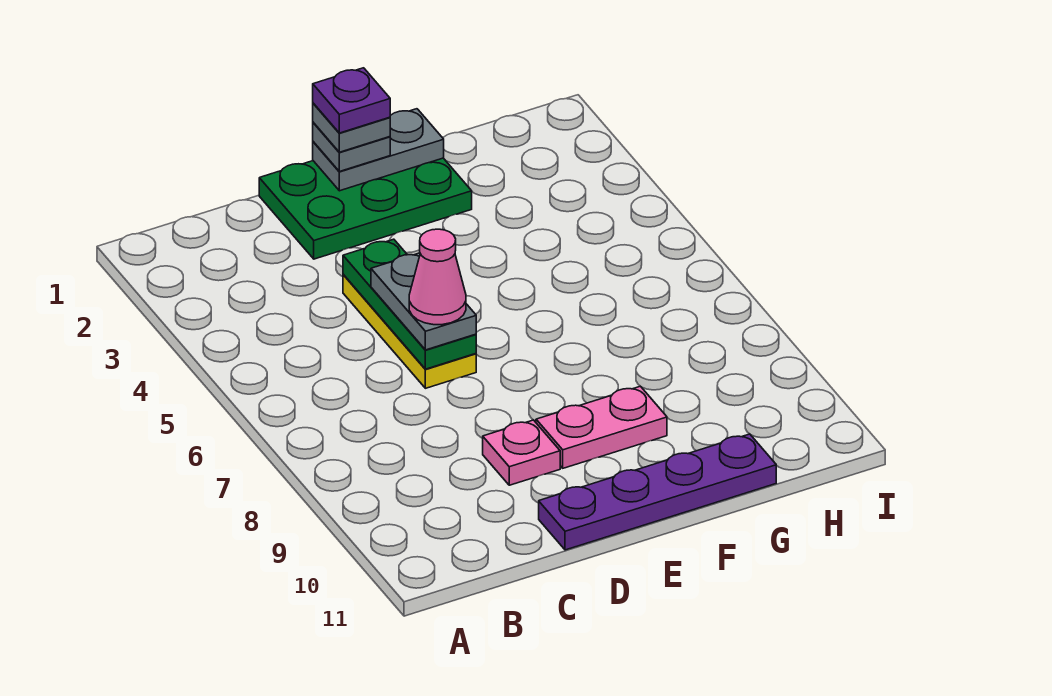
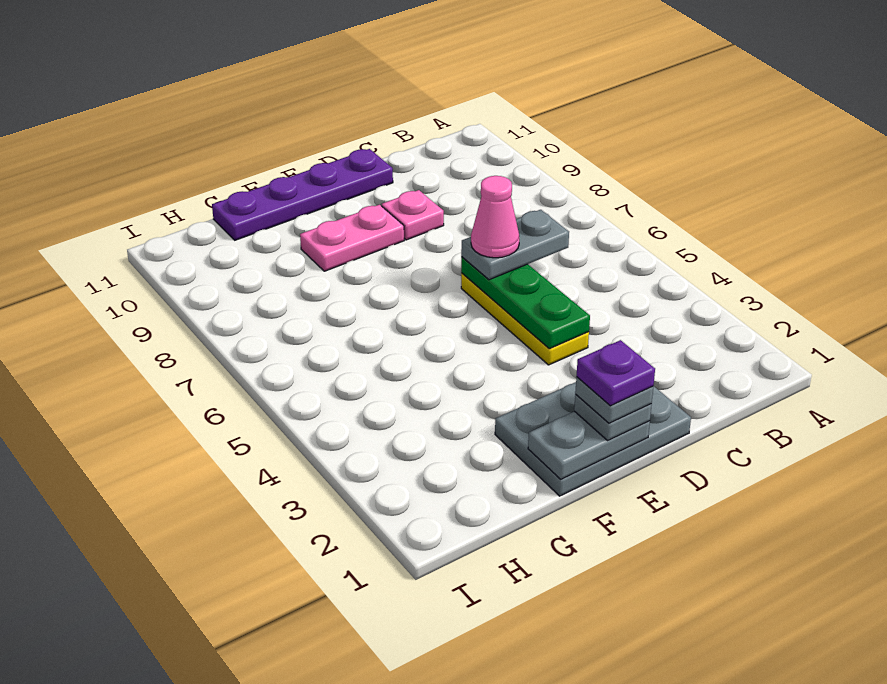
green plate D1:F2 level 1 -> grey plate D1:F2 level 1
grey plate D5:D6 level 3 -> grey plate C6:D6 level 3

